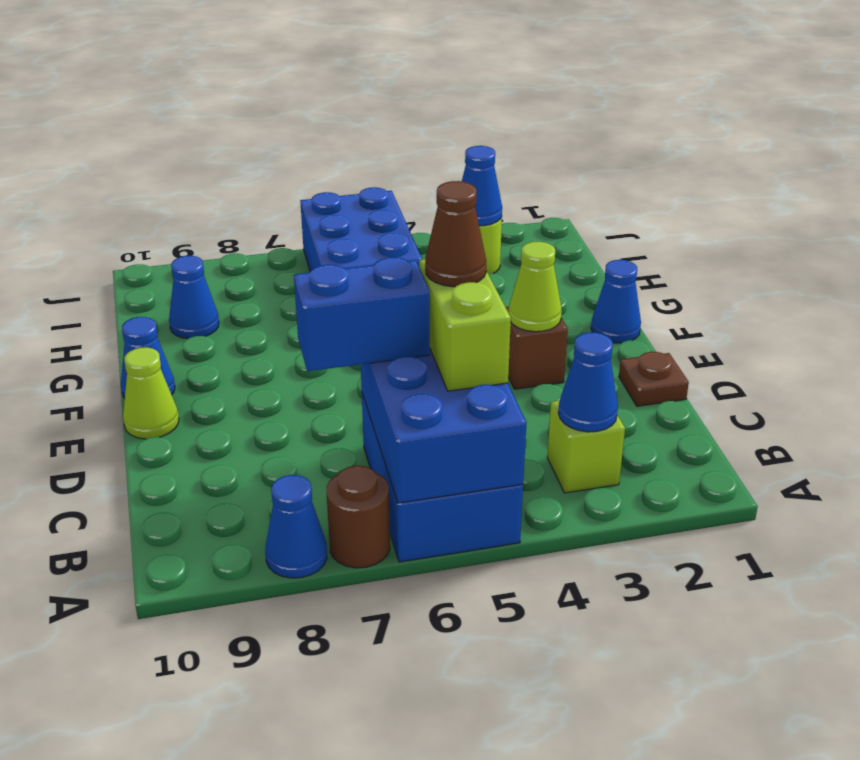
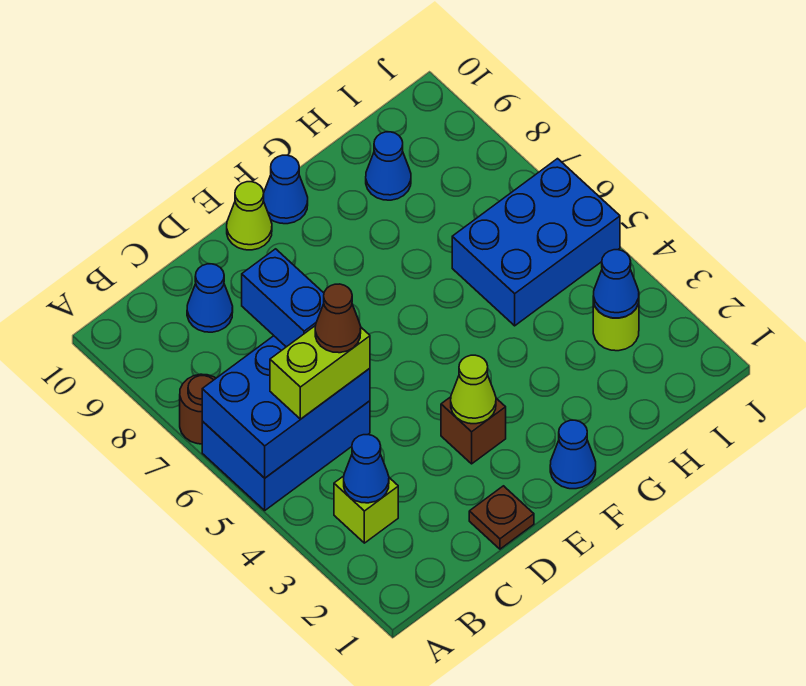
blue cone A8 level 1 -> blue cone C9 level 1

